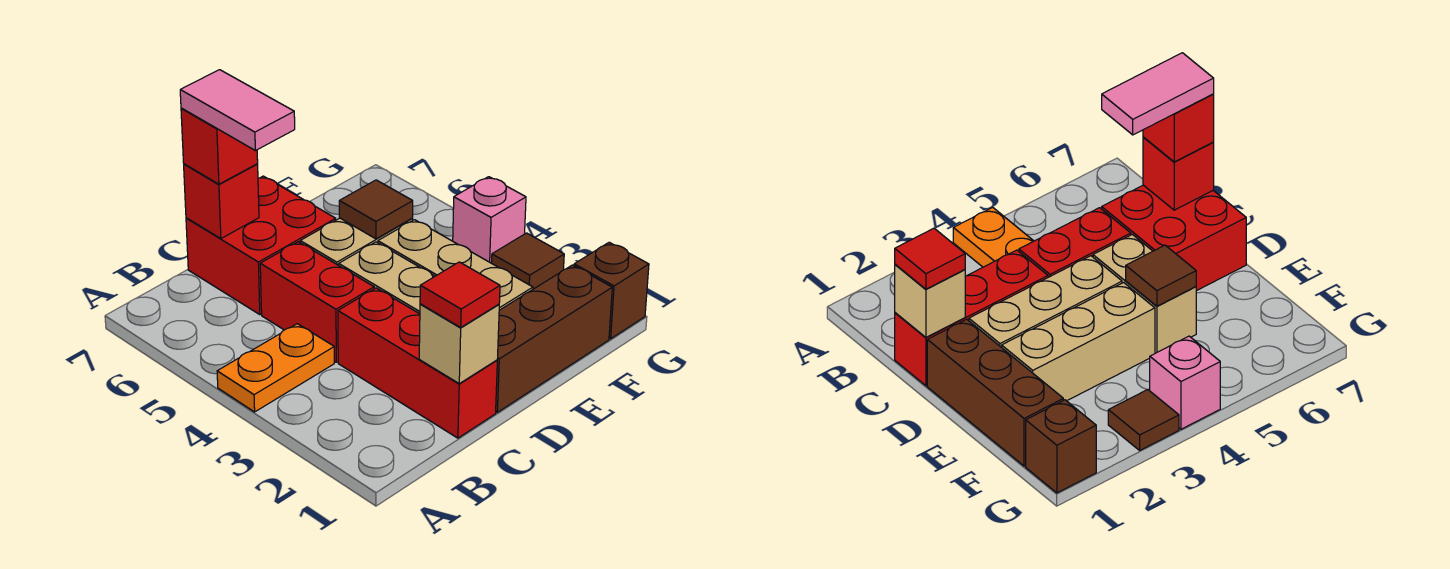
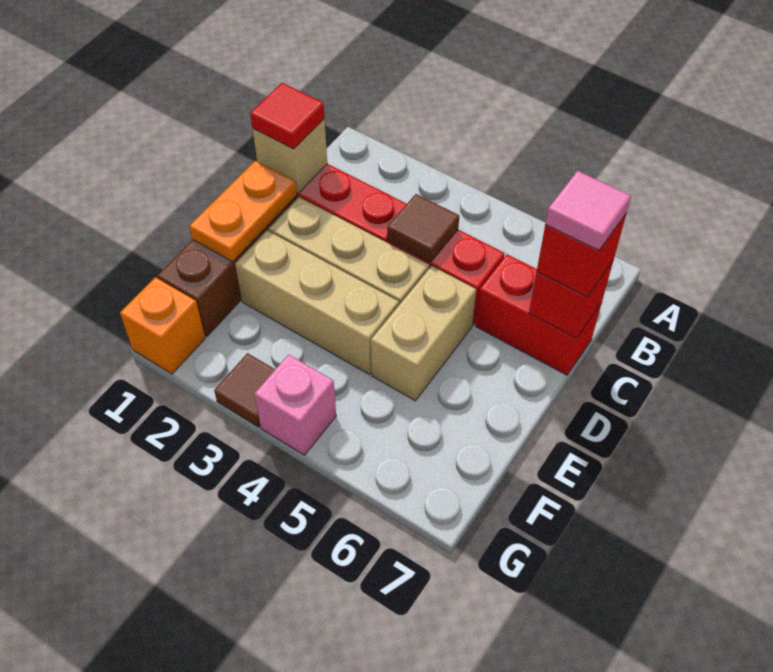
orange plate A4:B4 level 1 -> orange plate D1:E1 level 2
red brick C6:D7 level 1 -> red brick C6:C7 level 1
pink tile C6:C7 level 4 -> pink tile C7 level 4
brown tile E5 level 2 -> brown tile C4 level 2
brown brick G1 level 1 -> orange brick G1 level 1

